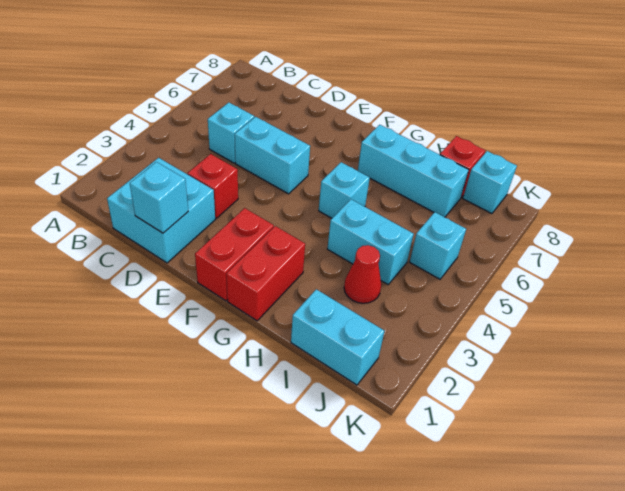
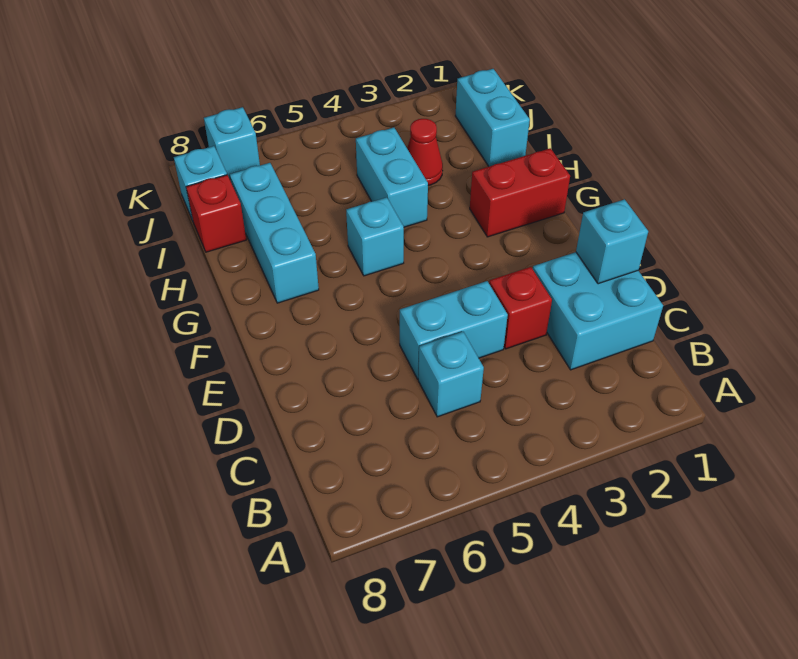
cyan brick D5:E5 level 1 -> cyan brick D4:D5 level 1
red brick F1:F2 level 1 -> none
cyan brick J5 level 1 -> cyan brick K7 level 1

